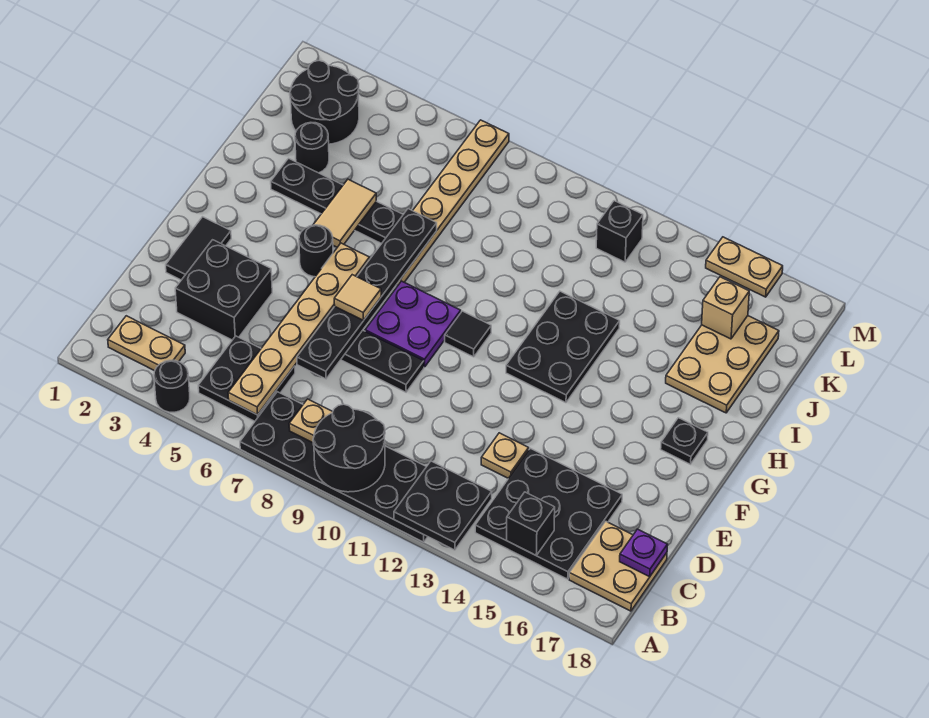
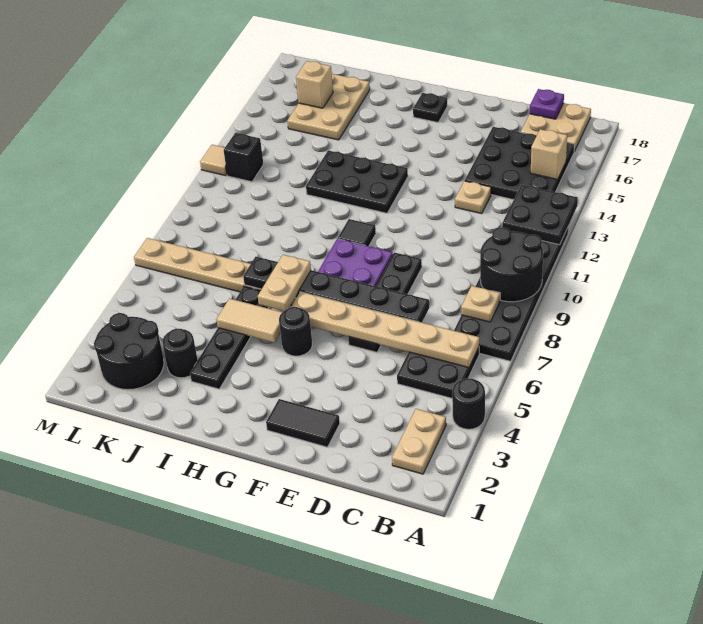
black brick B15 level 2 -> tan brick B15 level 2
black brick D3:E4 level 1 -> none
tan tile F7 level 3 -> tan tile M12 level 1
tan plate I16:K17 level 1 -> tan plate J15:K17 level 1
tan plate M15:M16 level 1 -> tan plate H6:H7 level 3

